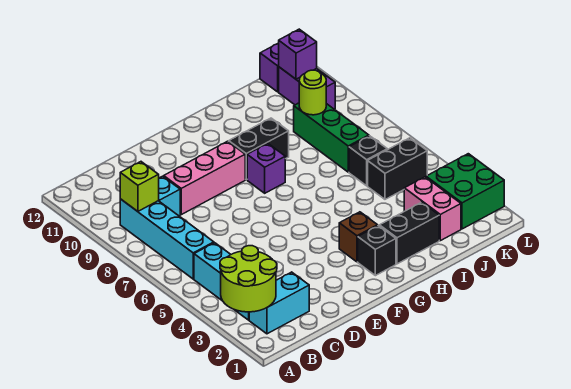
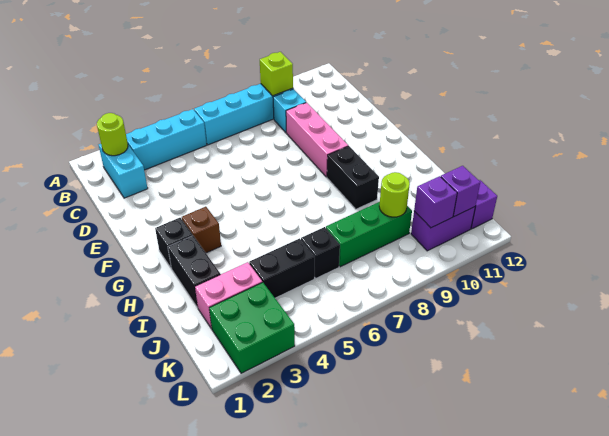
lime round brick A2:B3 level 2 -> lime round brick B2 level 2
purple brick G8 level 1 -> purple brick K10 level 2
black brick J5:K5 level 1 -> black brick J4:J5 level 1

